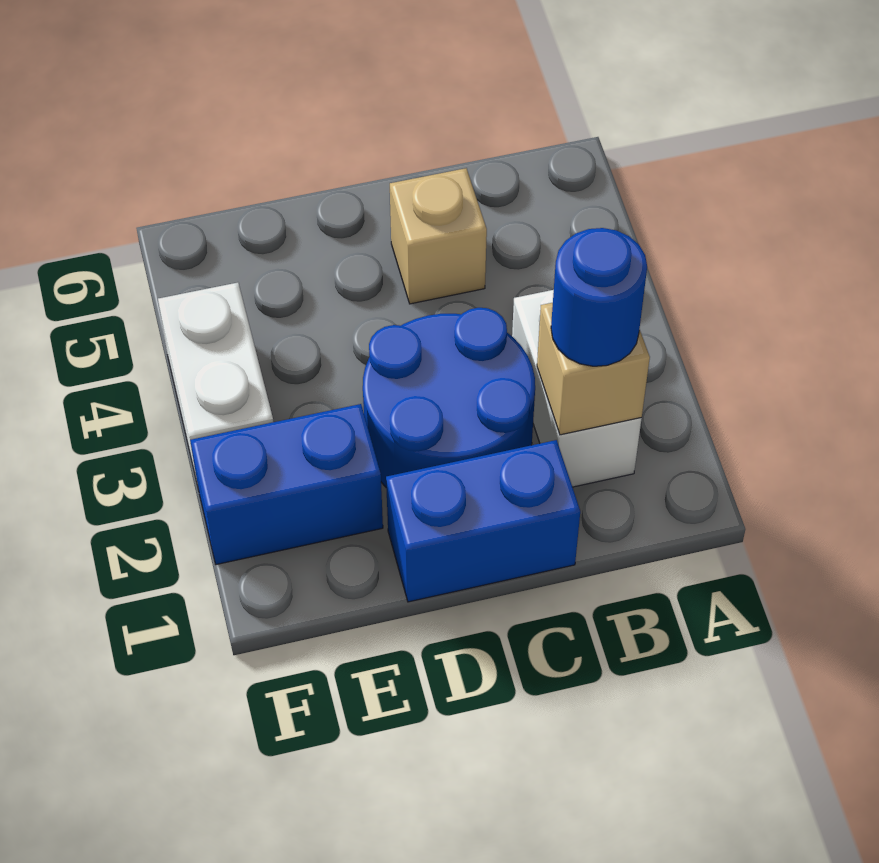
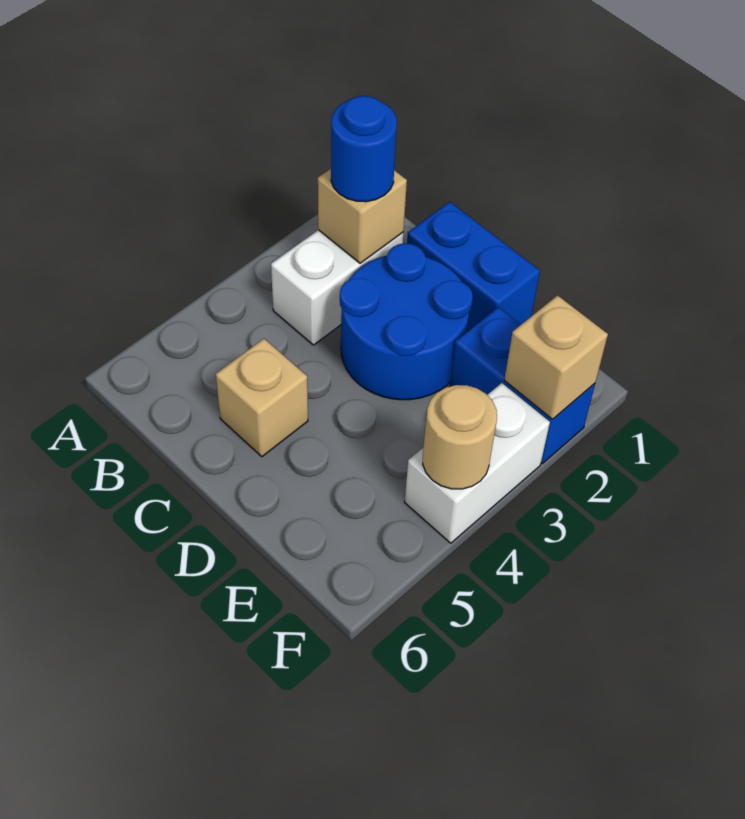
none -> tan brick F2 level 2
none -> tan round brick F4 level 2

